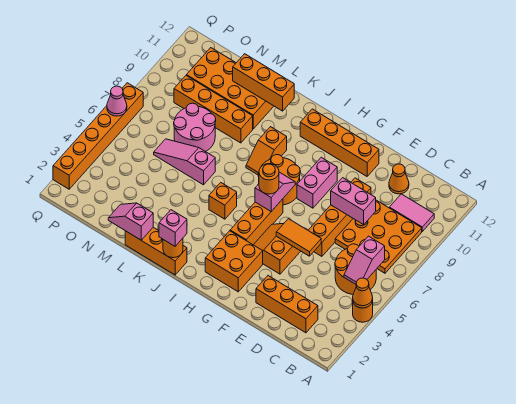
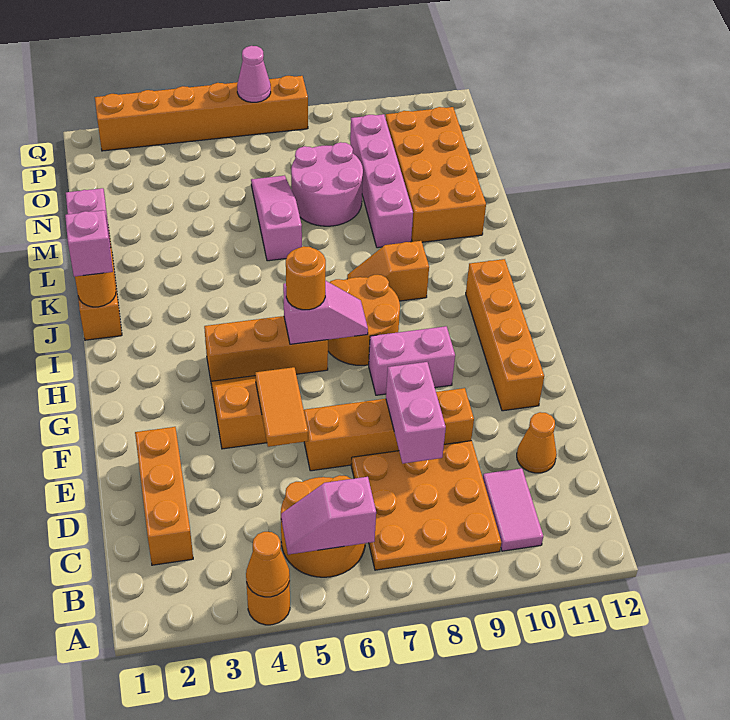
orange brick G2:H3 level 1 -> none
orange brick J5 level 1 -> none
orange brick K11:M11 level 2 -> none
orange brick L9:O9 level 1 -> pink brick L9:O9 level 1

